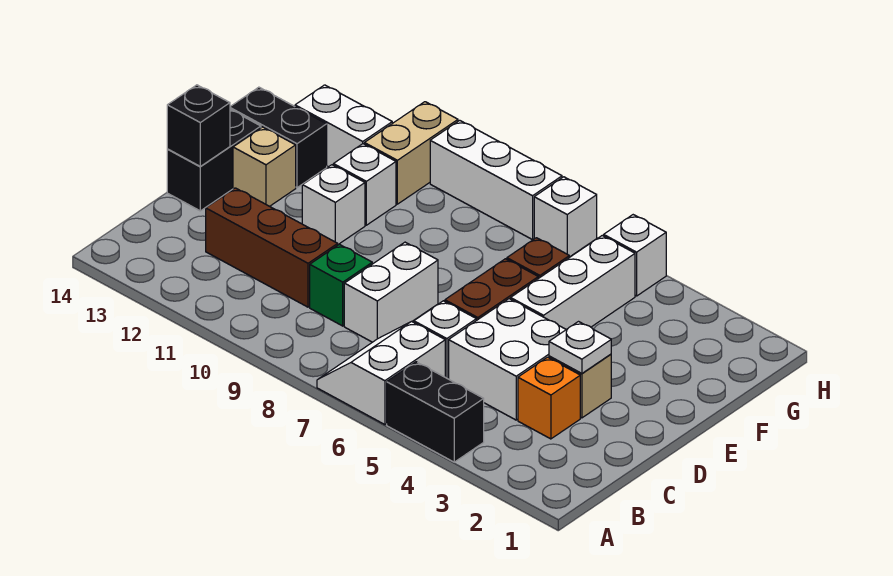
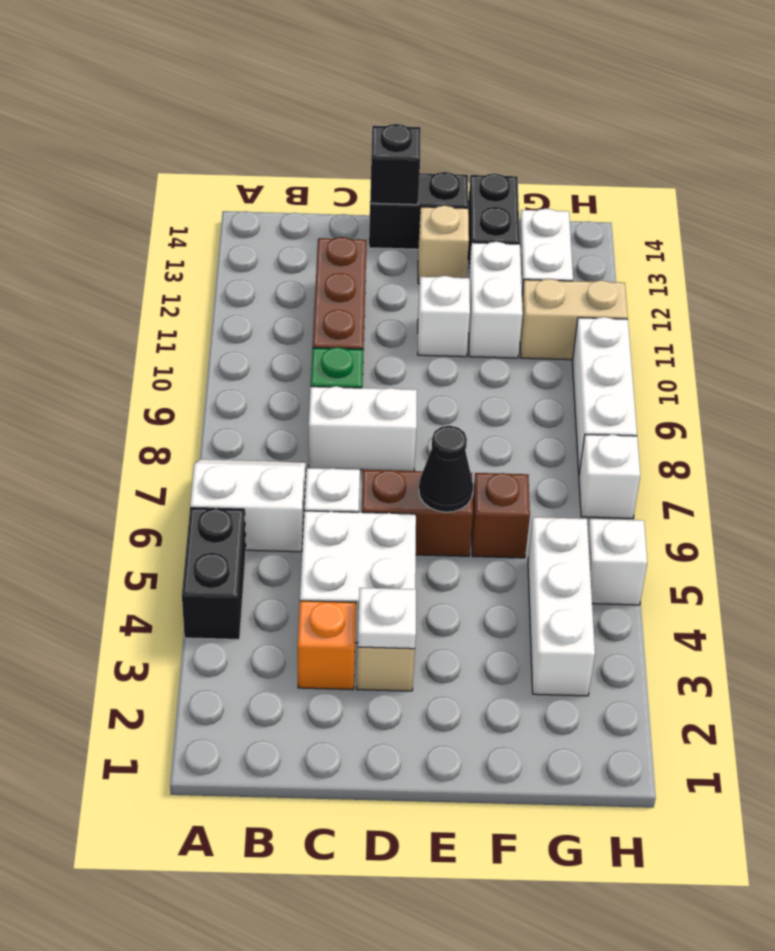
white brick E5:G5 level 1 -> white brick G3:G5 level 1
none -> black cone E6 level 2
white brick F11 level 1 -> white brick F11:F12 level 1

